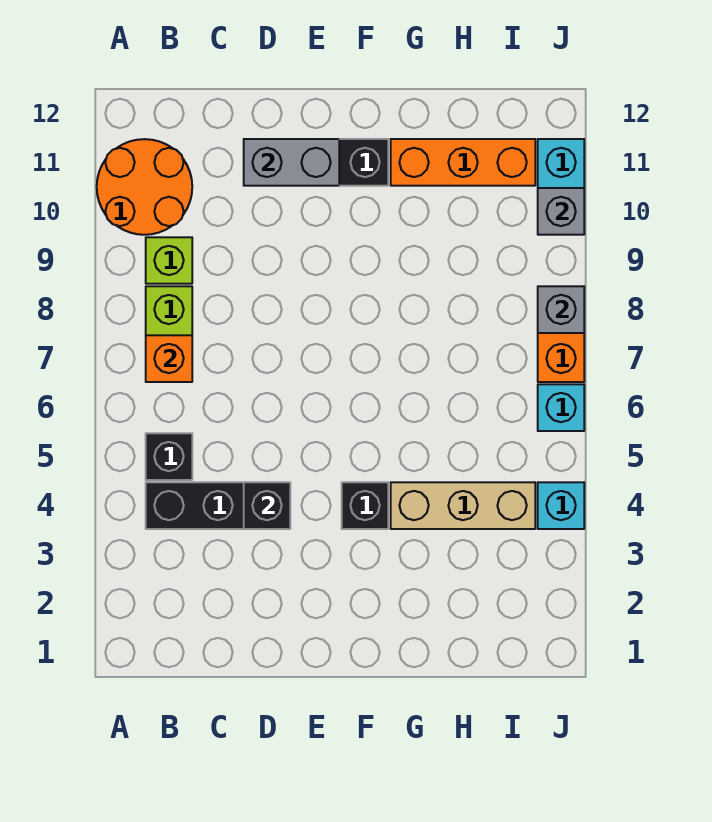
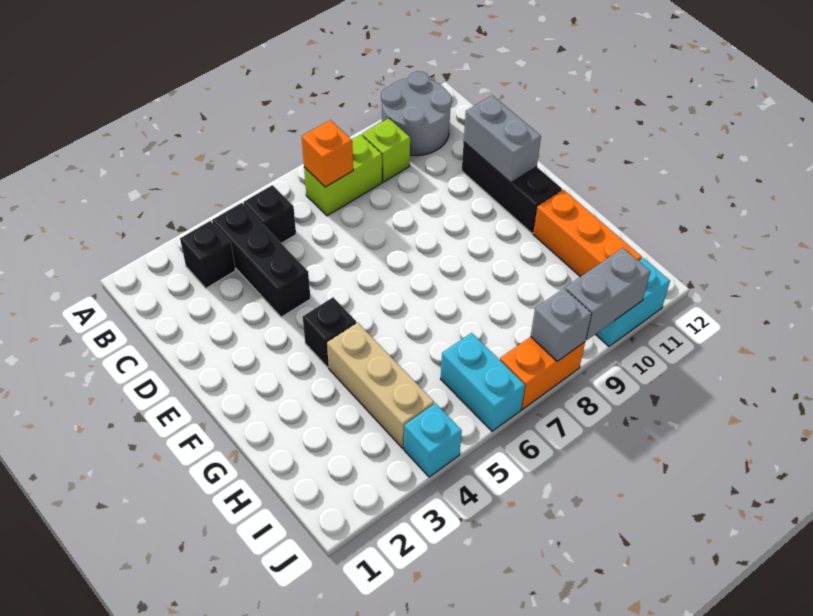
orange round brick A10:B11 level 1 -> grey round brick A10:B11 level 1
black brick D4 level 2 -> black brick B3 level 1
cyan brick J6 level 1 -> cyan brick I6:J6 level 1
grey brick J10 level 2 -> grey brick J9:J10 level 2

